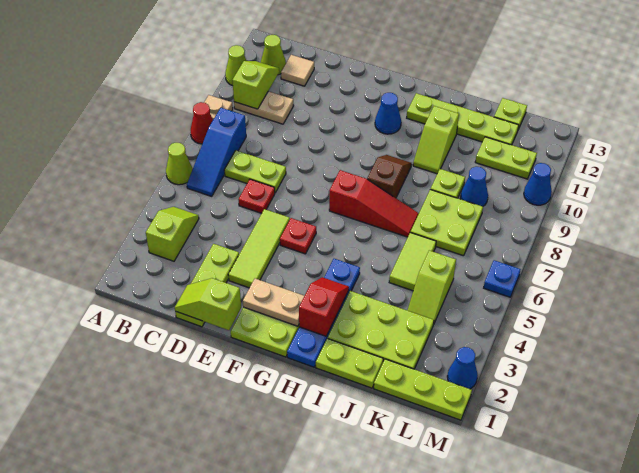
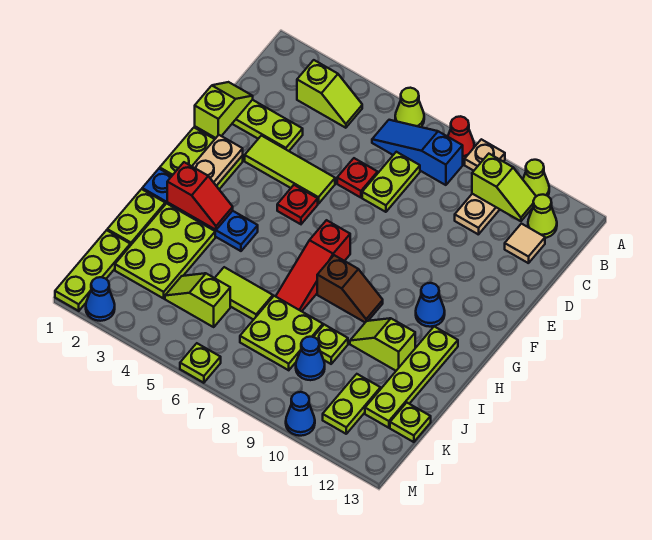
blue plate M6 level 1 -> lime plate M6 level 1

